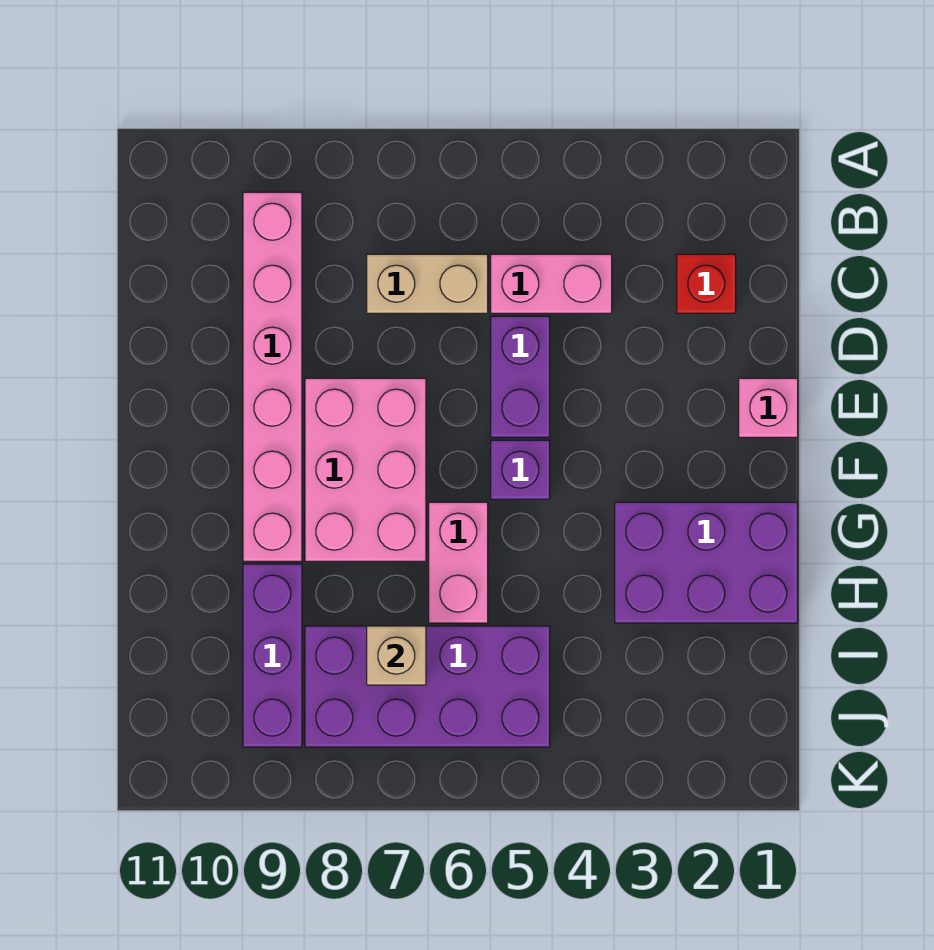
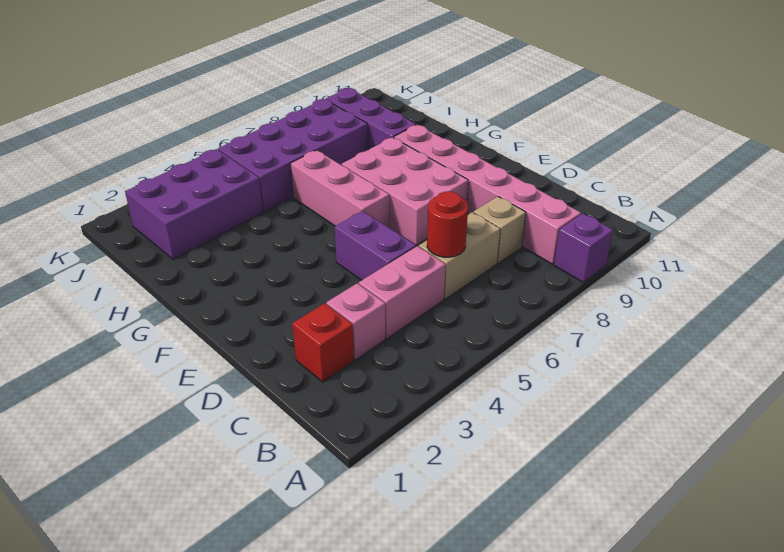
none -> red round brick C6 level 2
pink brick E1 level 1 -> pink brick C3 level 1
purple brick F5 level 1 -> purple brick A9 level 1
purple brick G1:H3 level 1 -> purple brick I2:J4 level 1
pink brick G6:H6 level 1 -> pink brick F6:H6 level 1
tan brick I7 level 2 -> tan brick C8 level 1

